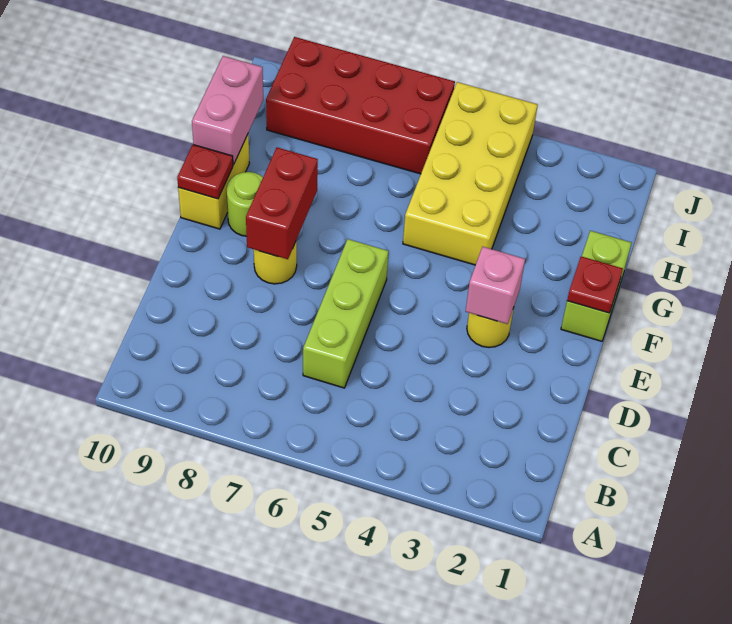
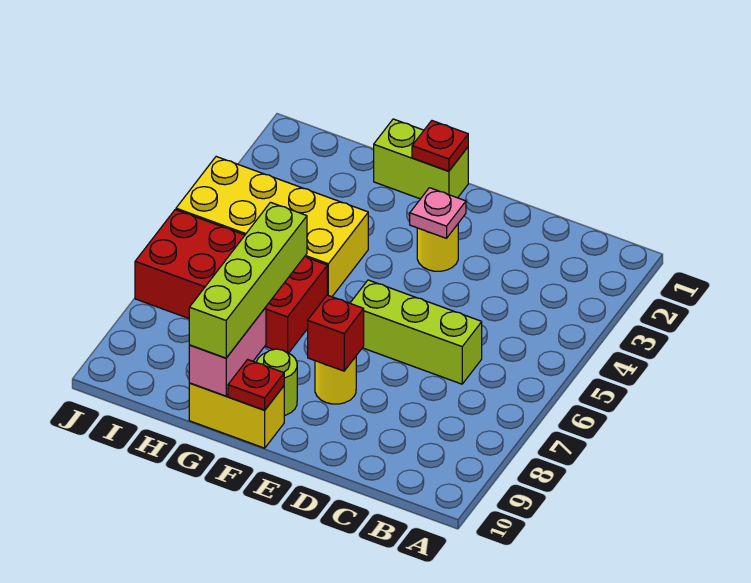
pink brick E3 level 2 -> pink plate E3 level 2
red brick E8:F8 level 2 -> red brick E8 level 2
none -> lime brick G7:G10 level 3
pink brick G10:H10 level 2 -> pink brick G9:G10 level 2
red brick I6:J9 level 1 -> red brick G6:J7 level 1

